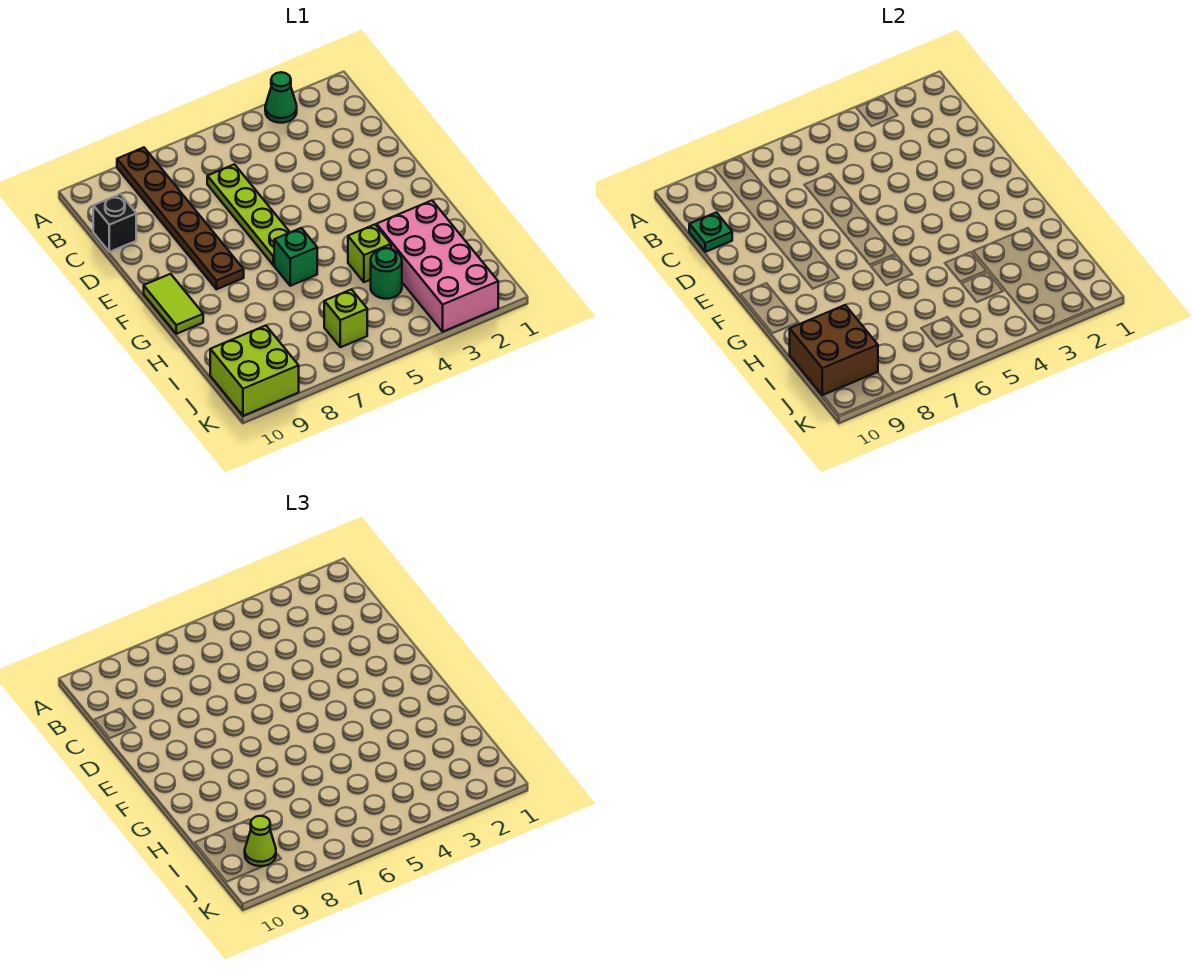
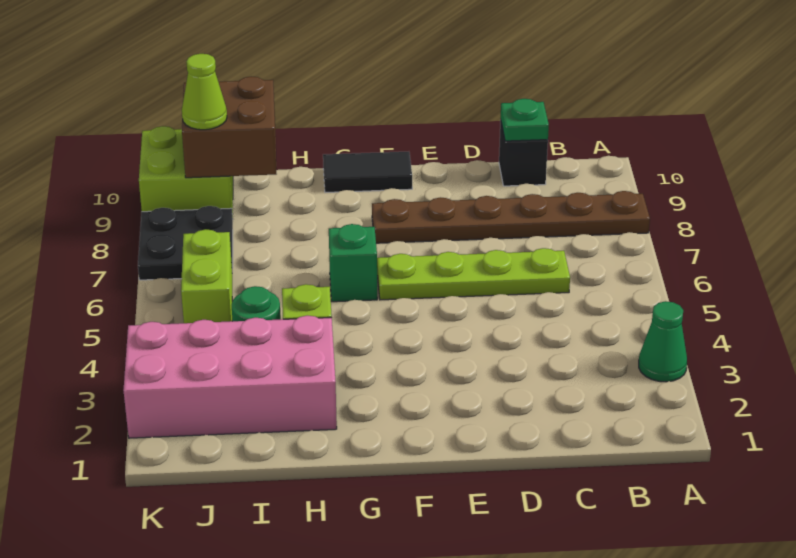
lime tile F10:G10 level 1 -> black tile F10:G10 level 1
lime brick J6 level 1 -> lime brick J5:J6 level 1
none -> black plate J7:K8 level 1

